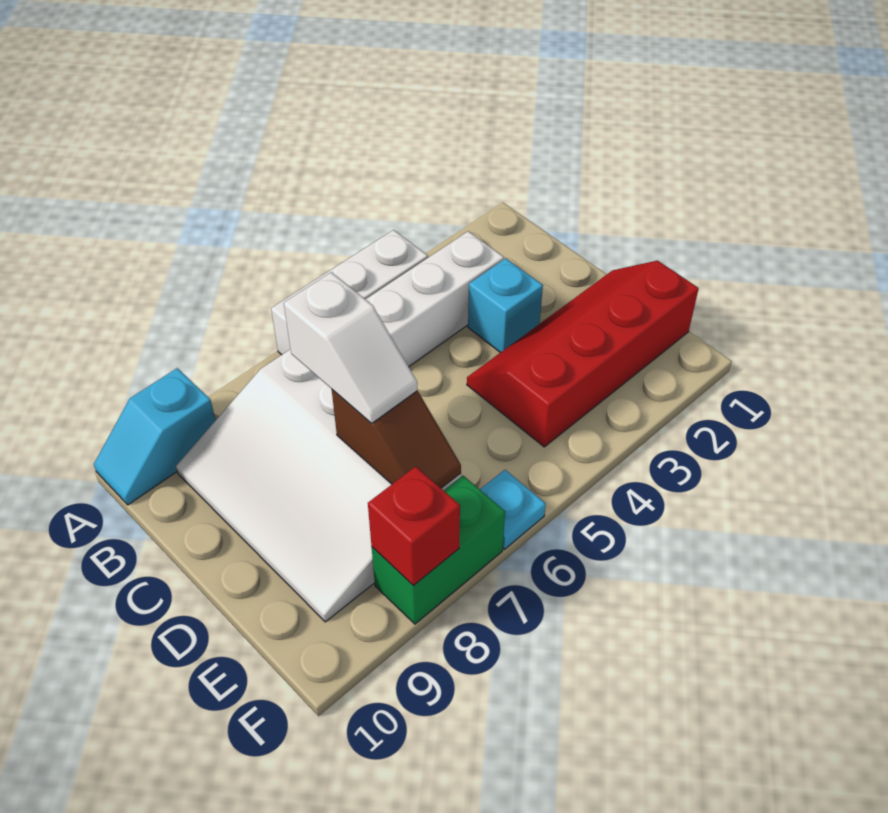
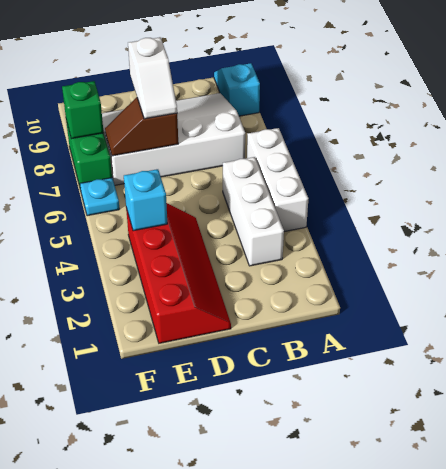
cyan brick C3 level 1 -> cyan brick E4 level 2
white slope C7:D7 level 3 top C -> white slope D7:D8 level 3 top 8
red brick F8 level 2 -> green brick F8 level 2

